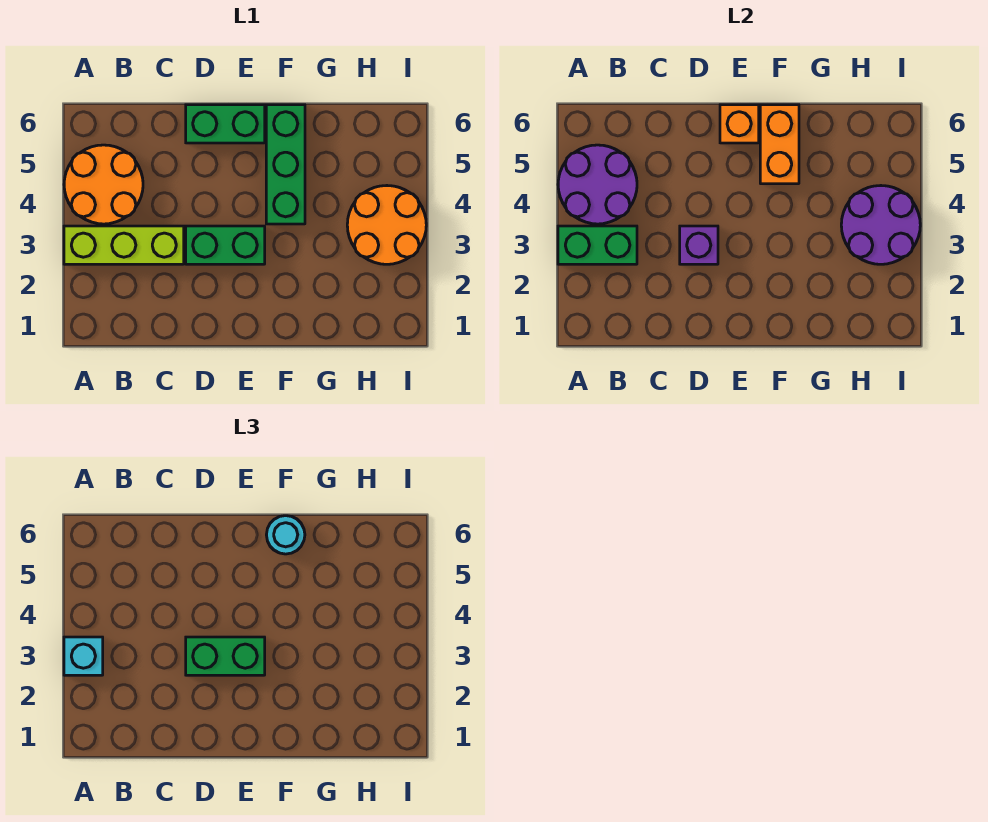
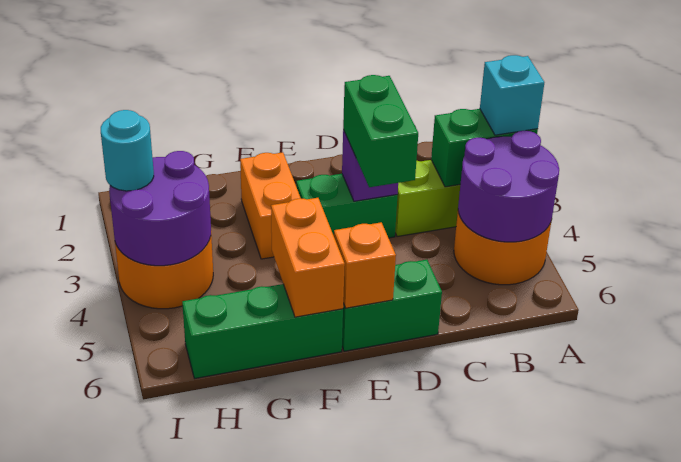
green brick D3:E3 level 3 -> green brick D3:D4 level 3
none -> orange brick F2:F3 level 1
green brick F4:F6 level 1 -> green brick F6:H6 level 1
cyan round brick F6 level 3 -> cyan round brick I3 level 3

